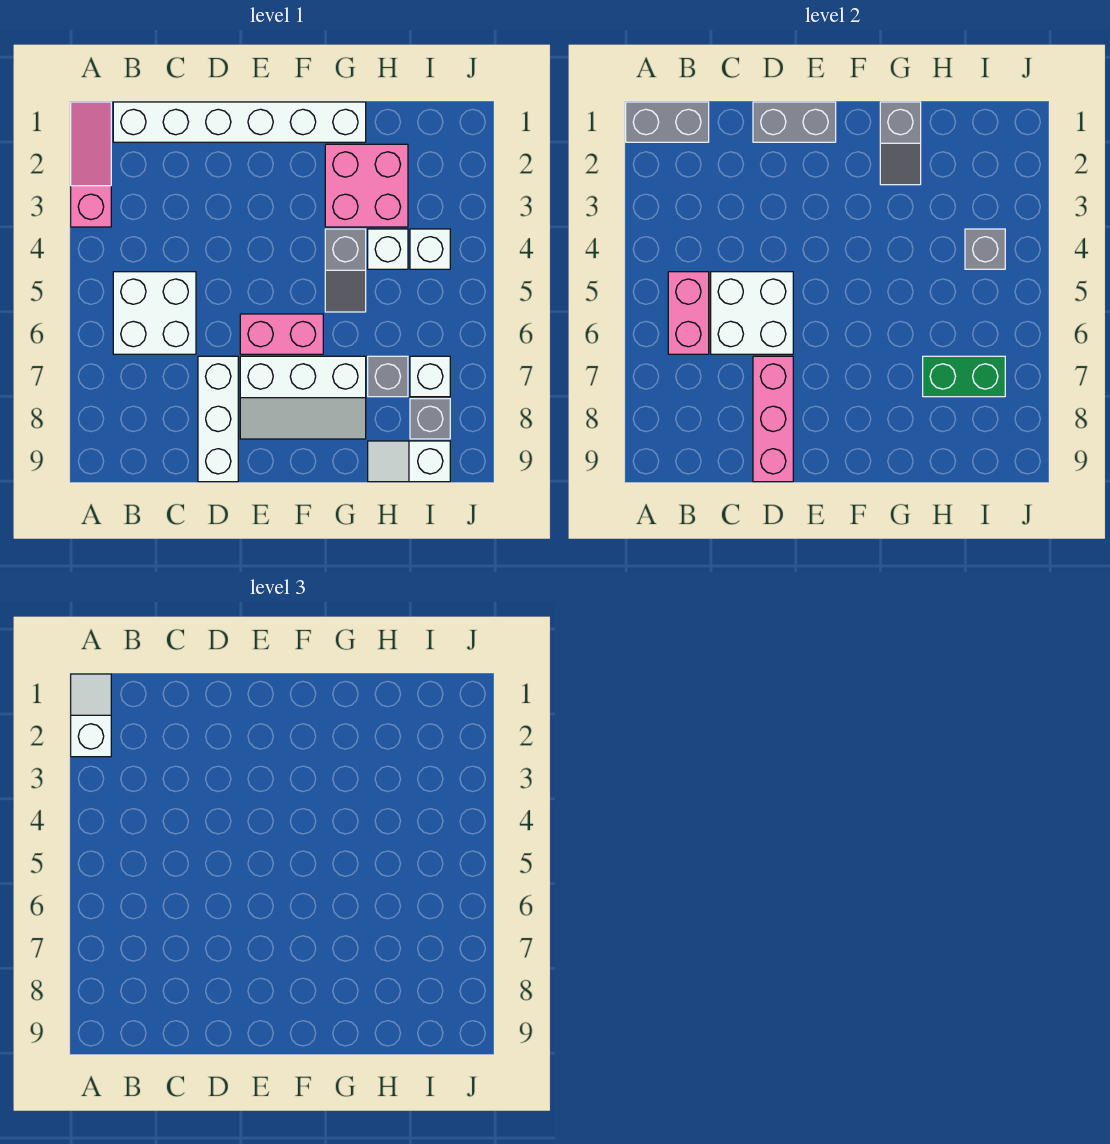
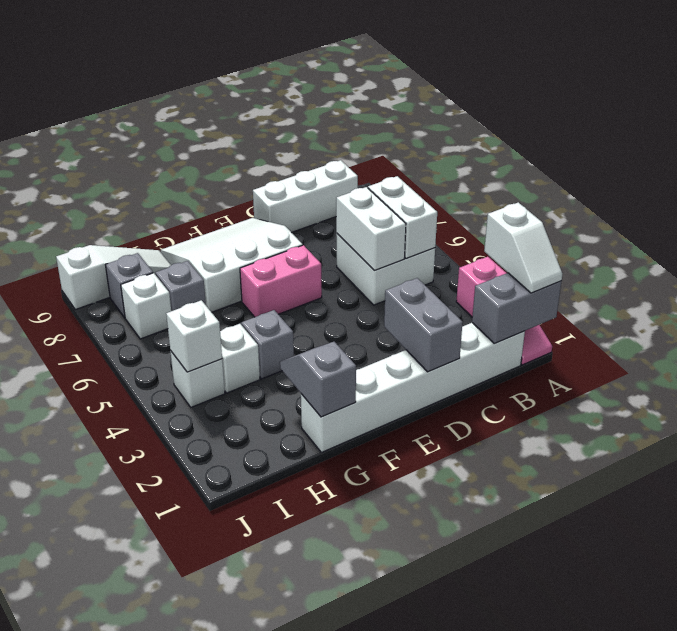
pink brick B5:B6 level 2 -> white brick B5:B6 level 2
white brick C5:D6 level 2 -> white brick C5:C6 level 2
grey brick D1:E1 level 2 -> grey brick D1:D2 level 2
white brick D7:D9 level 1 -> white brick B9:D9 level 1
pink brick D7:D9 level 2 -> none
white slope E7:G8 level 1 top 7 -> white slope E7:G9 level 1 top 7
pink brick G2:H3 level 1 -> none
green brick H7:I7 level 2 -> none
white slope H9:I9 level 1 top I -> white slope H9:J9 level 1 top J
grey brick I4 level 2 -> white brick I4 level 2

